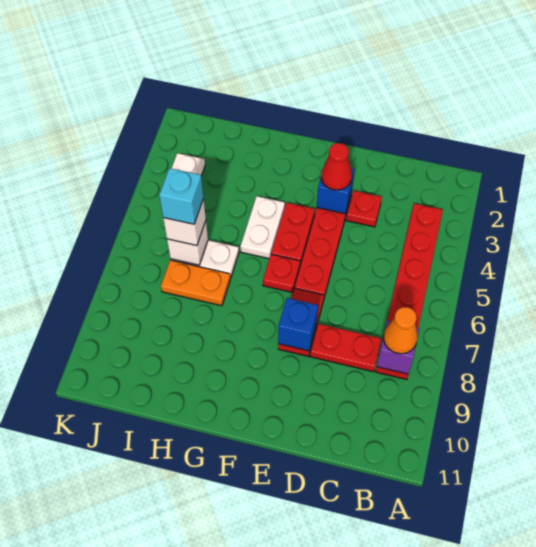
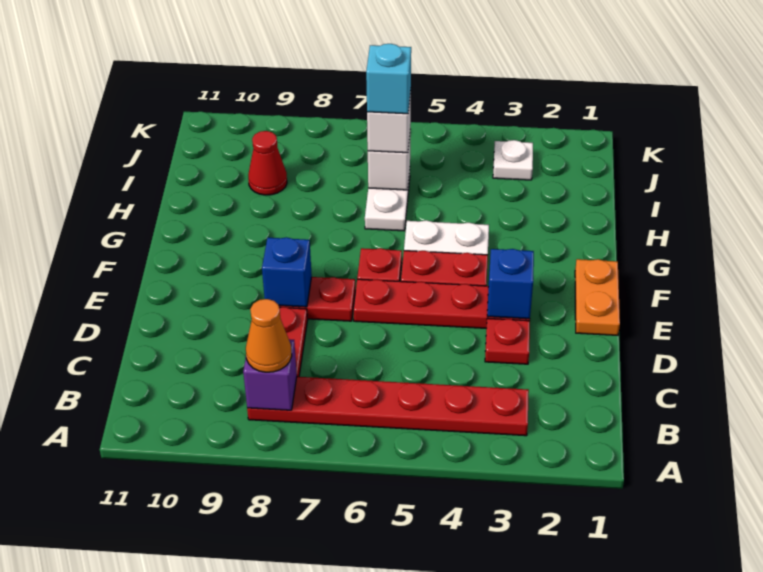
red cone E3 level 3 -> red cone I9 level 1
orange plate H7:I7 level 1 -> orange plate E1:F1 level 1

